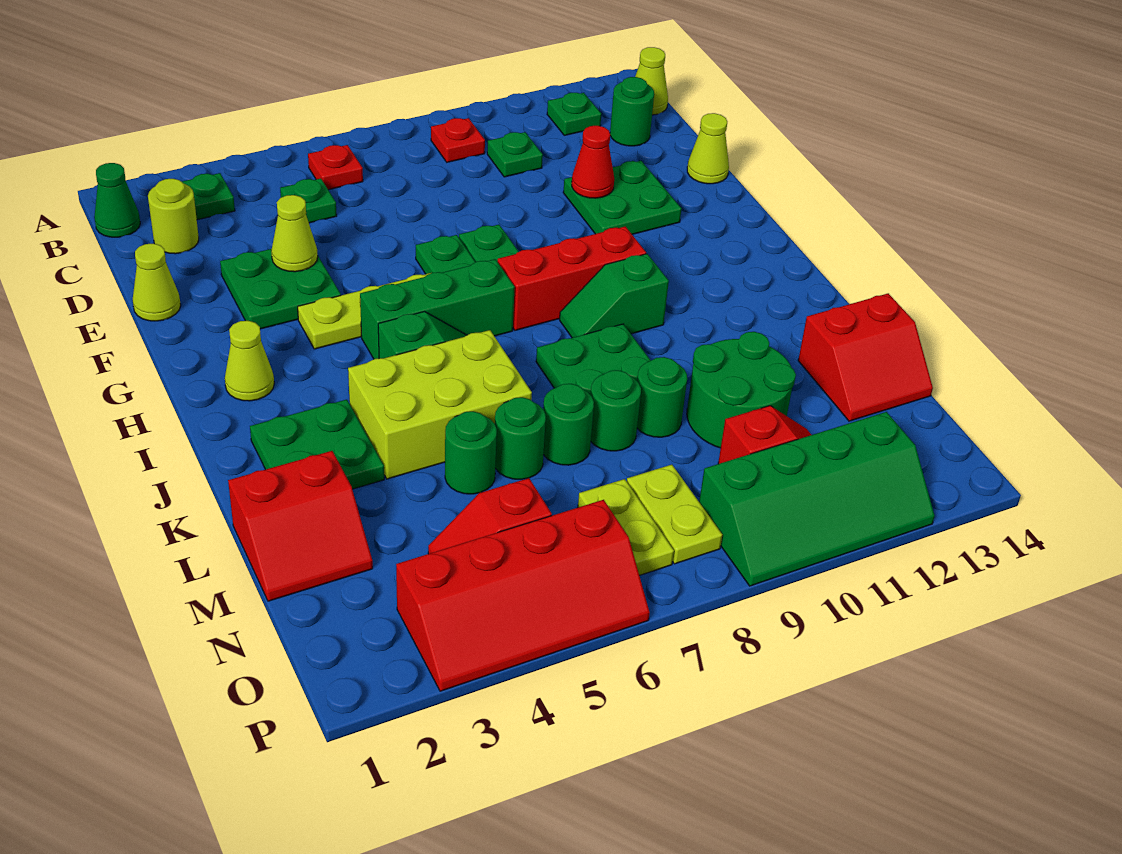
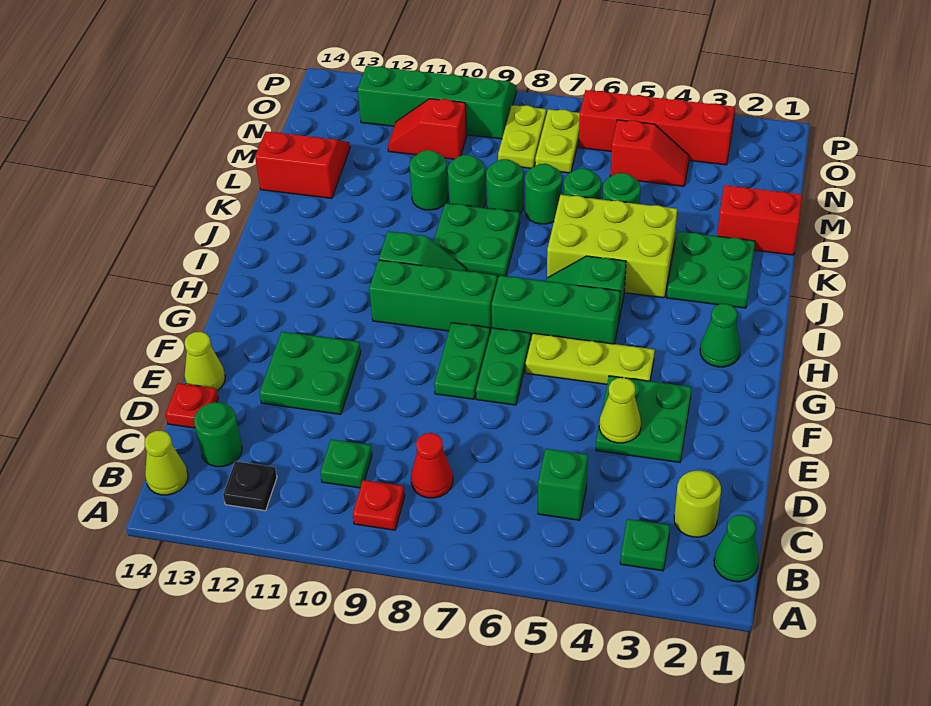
red plate B6 level 1 -> red plate D14 level 1
green plate B12 level 1 -> black plate B12 level 1
green plate C5 level 1 -> green brick C5 level 1
lime cone E1 level 1 -> none
red cone E11 level 2 -> red cone C8 level 1
lime cone H2 level 1 -> green cone H2 level 1
red brick H8:H10 level 1 -> green brick H8:H10 level 1
green round brick L10:M11 level 1 -> green round brick L10 level 1

